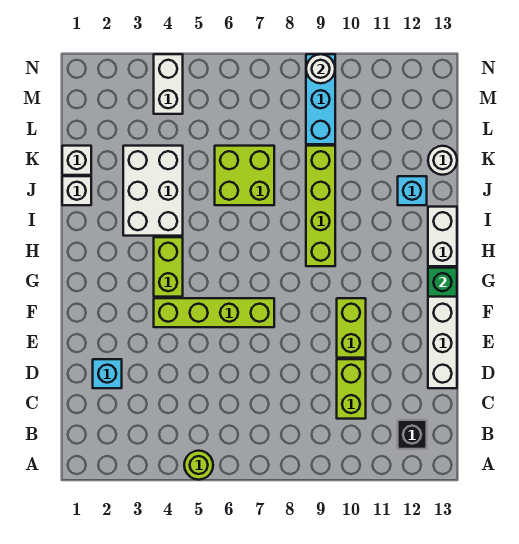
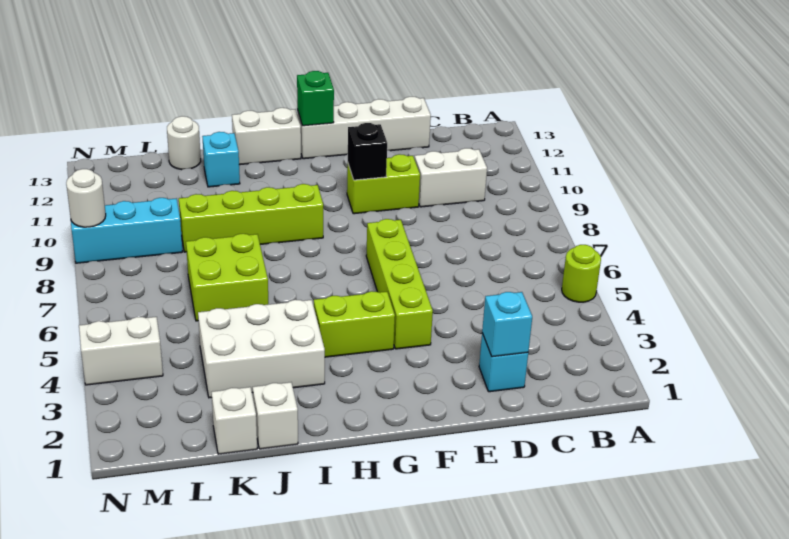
black brick B12 level 1 -> black brick F10 level 2
lime brick C10:D10 level 1 -> white brick C10:D10 level 1
none -> cyan brick D2 level 2

